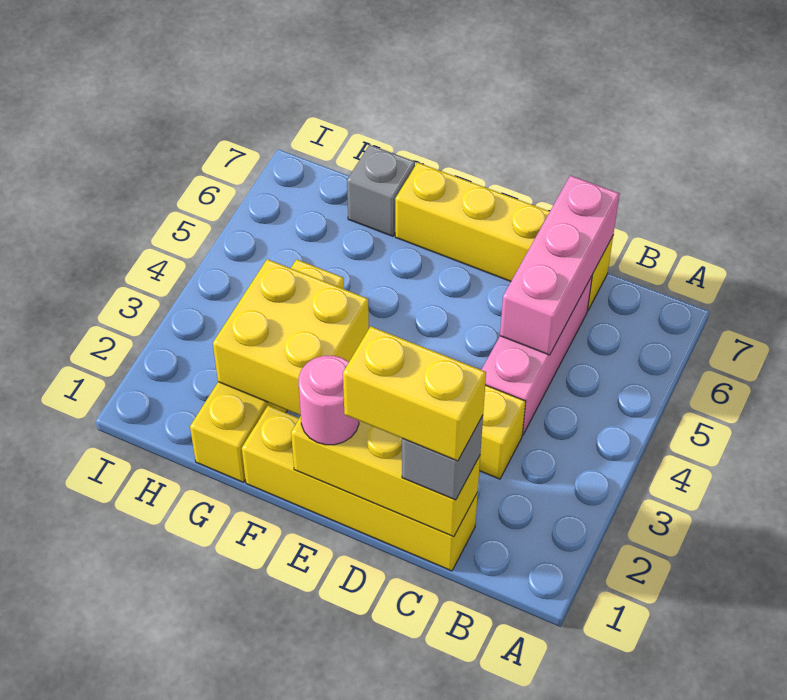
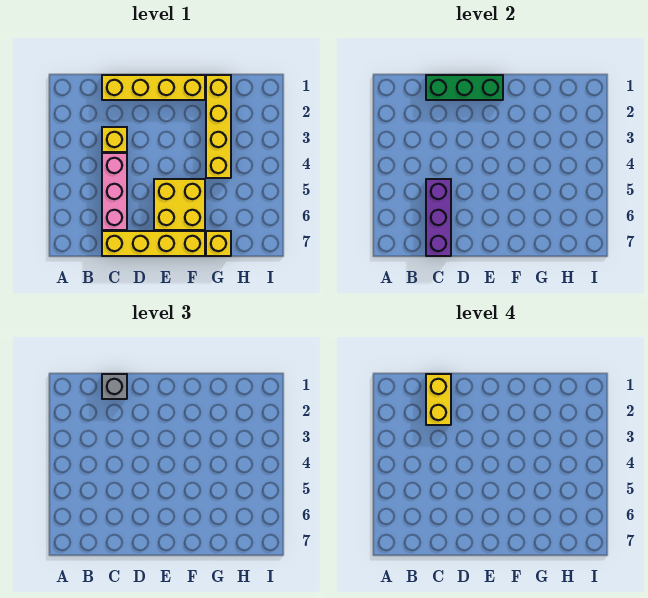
yellow brick C1:E1 level 2 -> green brick C1:E1 level 2
yellow brick C1:D1 level 4 -> yellow brick C1:C2 level 4
pink brick C5:C7 level 2 -> purple brick C5:C7 level 2
pink round brick E1 level 3 -> none
yellow brick F2:G3 level 2 -> yellow brick E5:F6 level 1
grey brick G7 level 1 -> yellow brick G7 level 1

